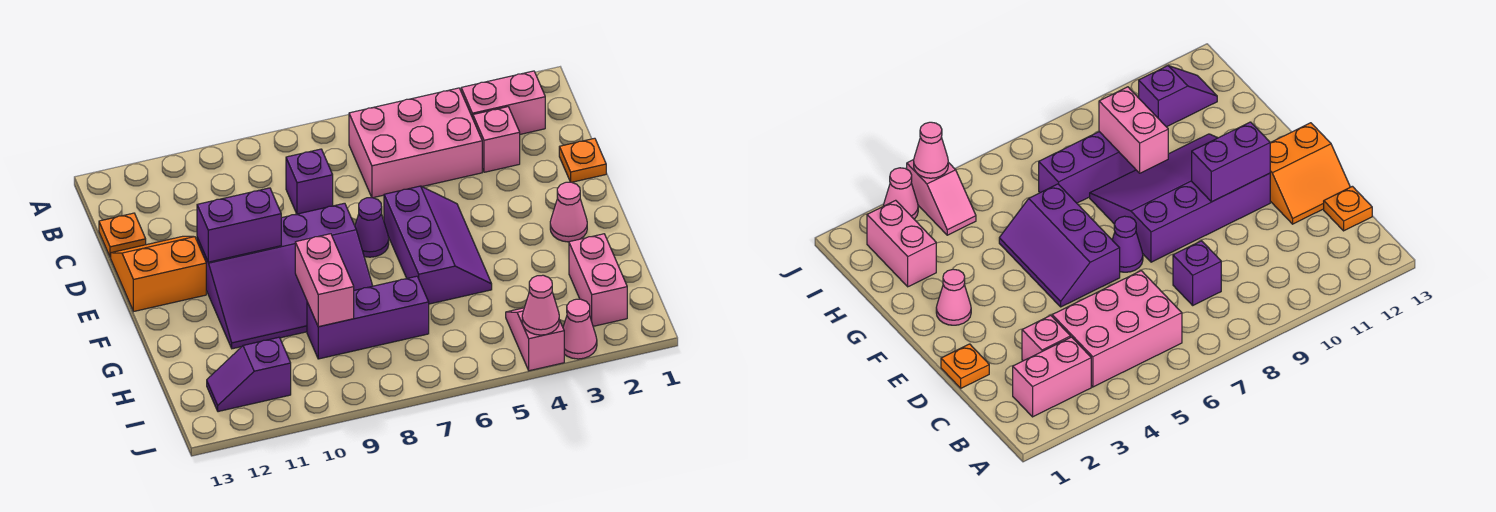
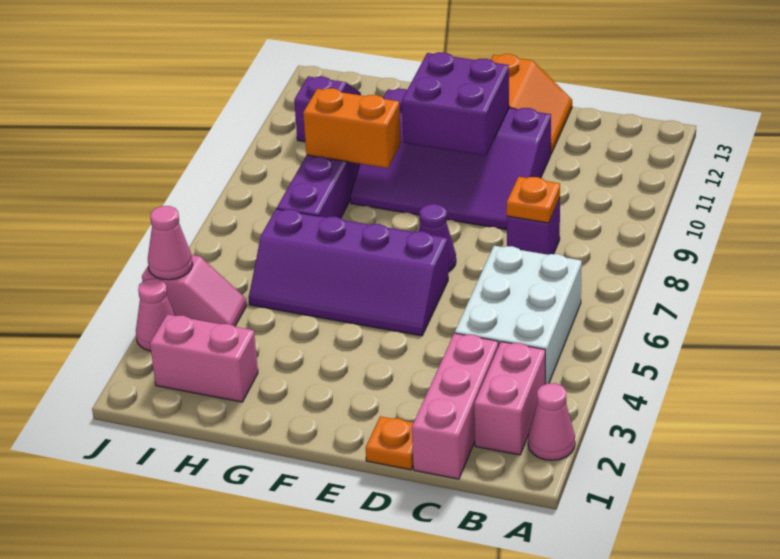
pink brick B4:C6 level 1 -> white brick B4:C6 level 1
pink brick C3 level 1 -> pink brick C1:C3 level 1
orange plate C13 level 1 -> orange plate C8 level 2
purple slope E5:G6 level 1 top 6 -> purple slope E5:H6 level 1 top 6
purple slope E8:G11 level 1 top E -> purple slope D9:G11 level 1 top 11
purple brick E10:E11 level 2 -> purple brick E10:F11 level 2
pink cone F2 level 1 -> pink cone A2 level 1
pink brick G9:H9 level 2 -> orange brick G9:H9 level 2

